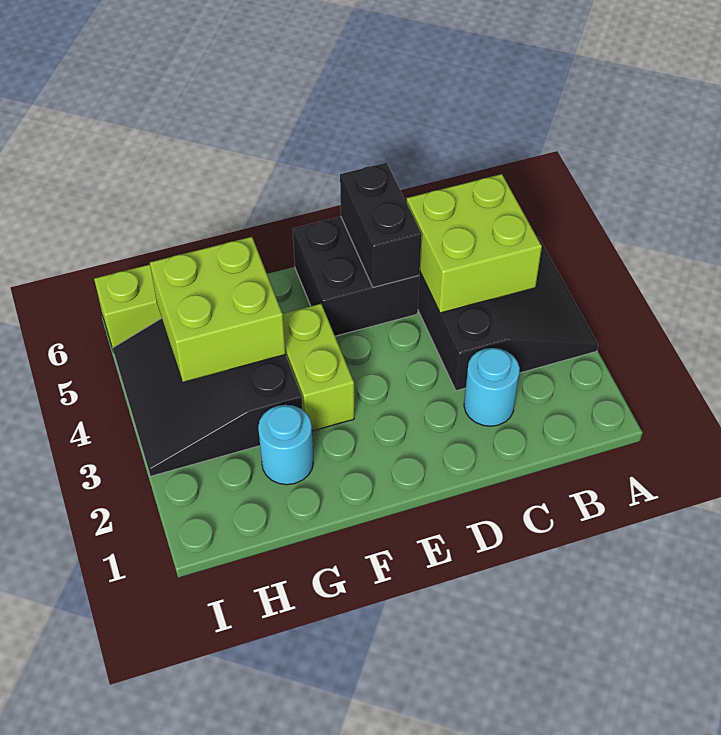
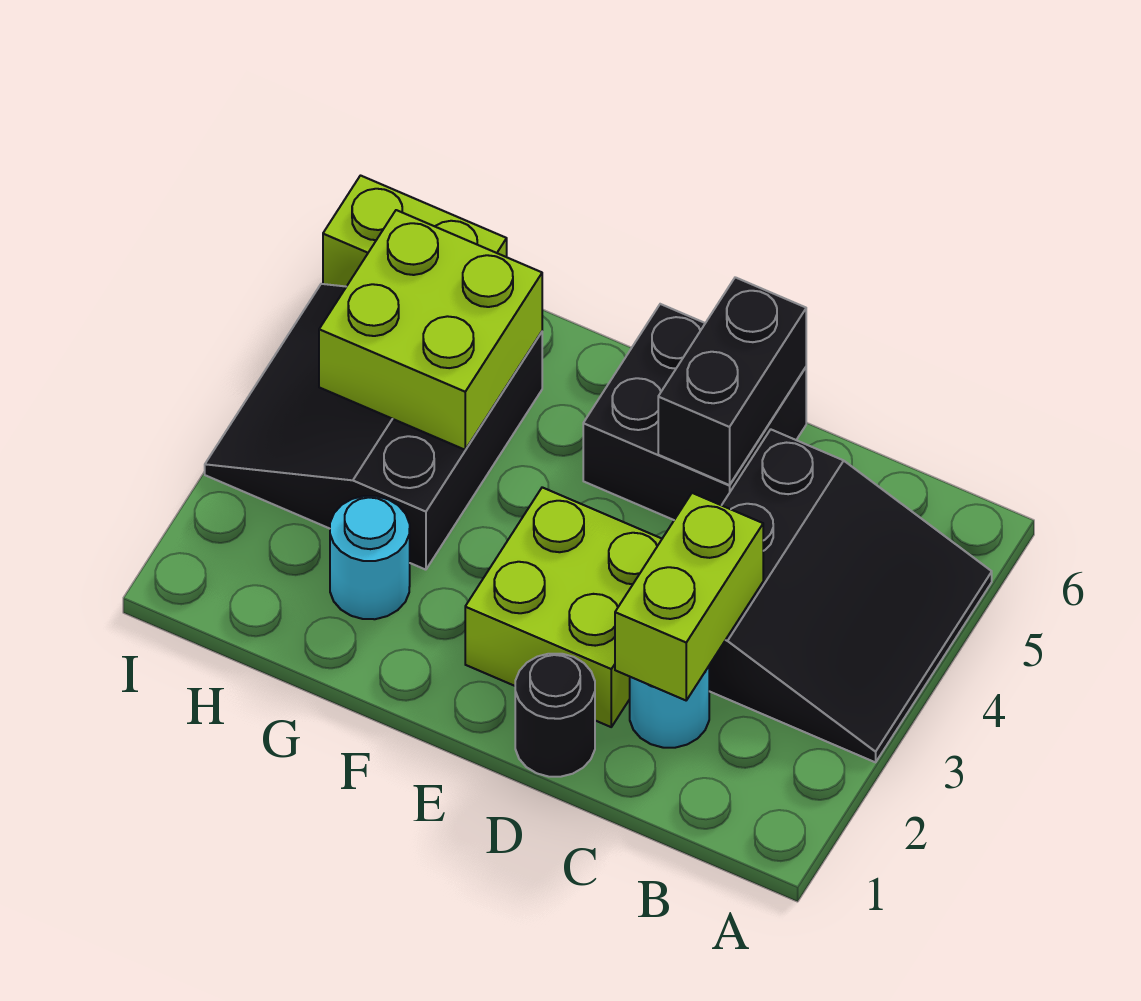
lime brick B4:C5 level 2 -> lime brick D2:E3 level 1
none -> black round brick D1 level 1
lime brick F3:F4 level 1 -> lime brick C2:C3 level 2

